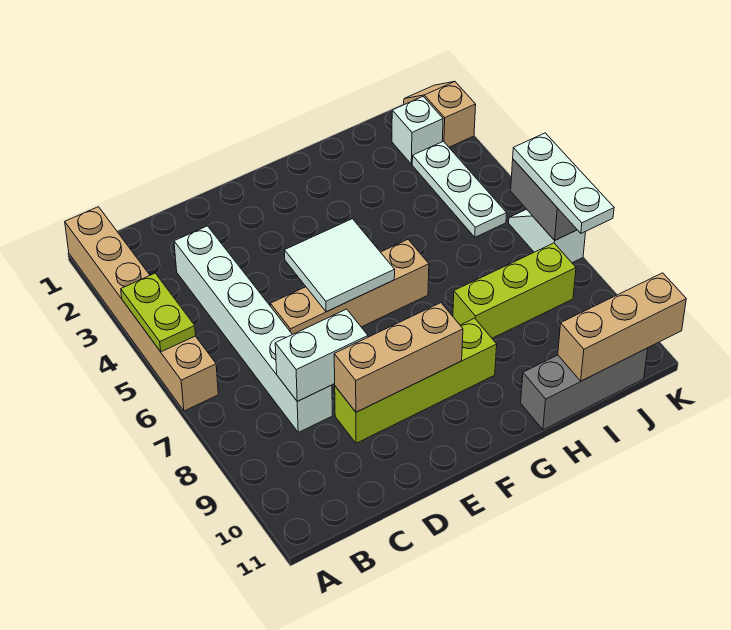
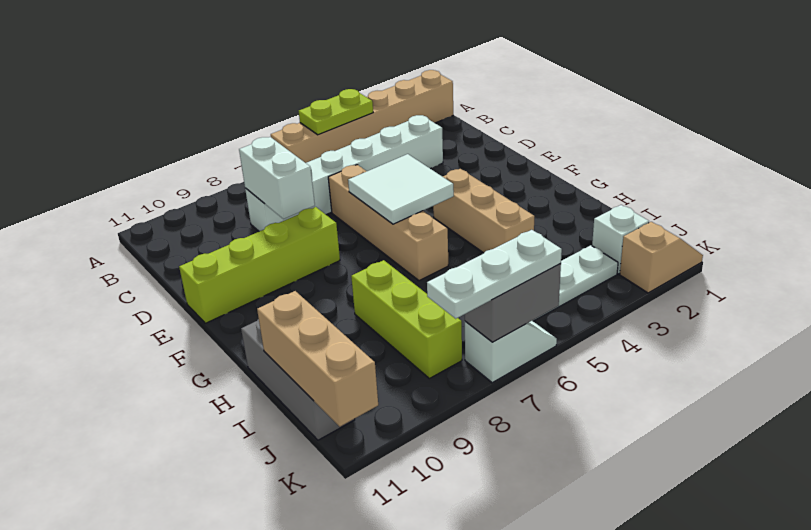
lime brick D9:G9 level 1 -> lime brick E8:E11 level 1
tan brick D9:F9 level 2 -> tan brick F4:H4 level 1

